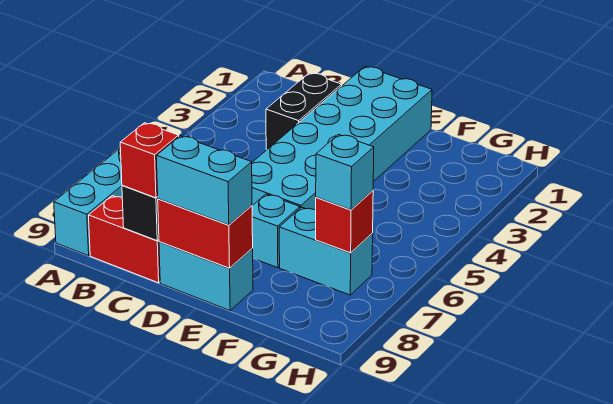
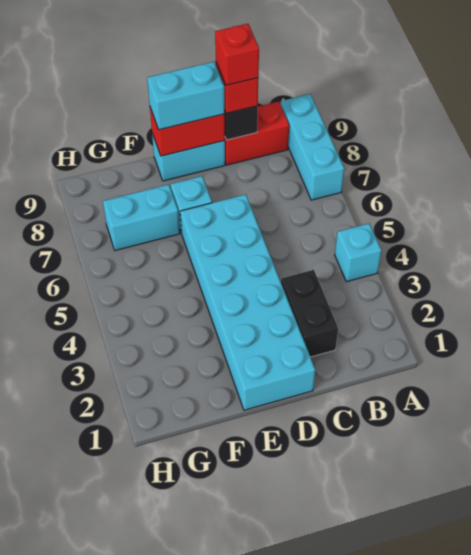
red brick G7 level 2 -> red brick C9 level 4
cyan brick G7 level 3 -> cyan brick A4 level 1

